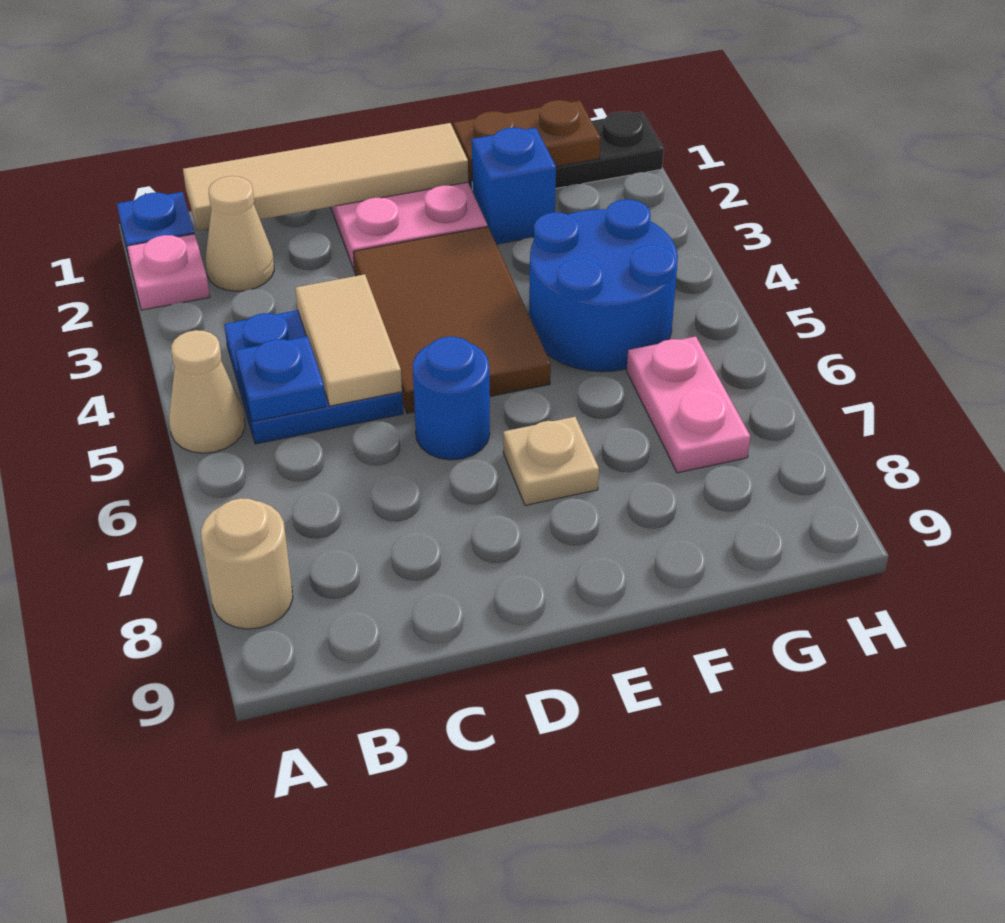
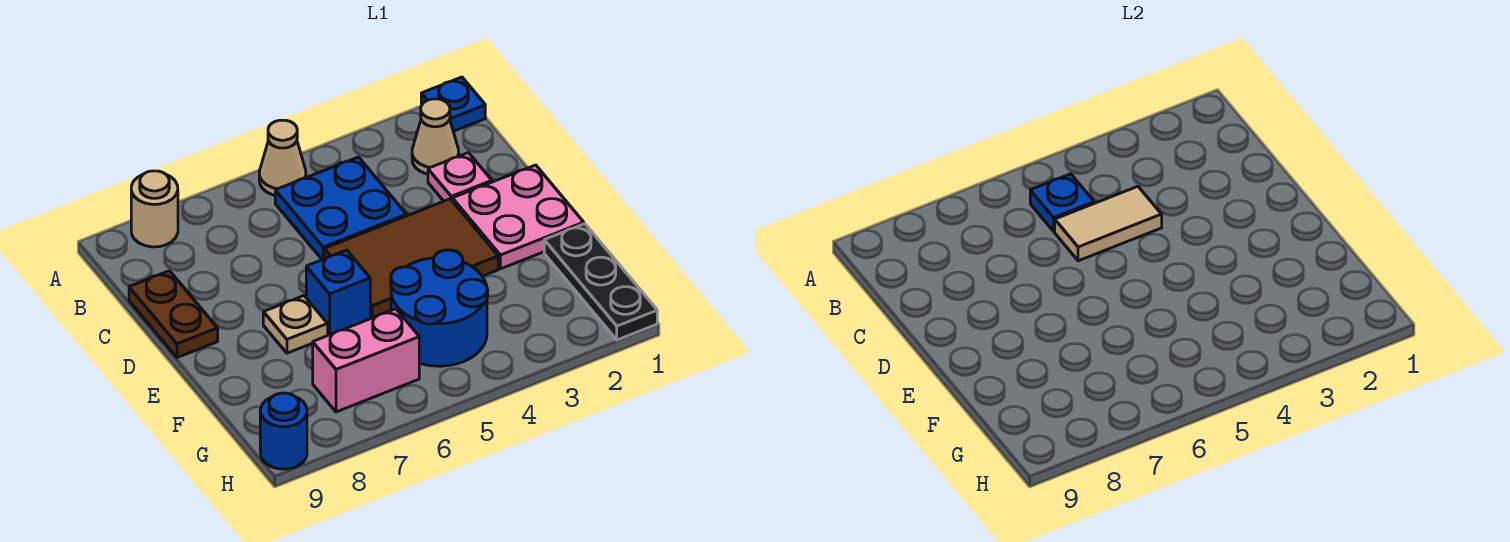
pink plate A2 level 1 -> pink plate C2 level 1
tan tile B1:E1 level 2 -> none
blue round brick D6 level 1 -> blue round brick H9 level 1
brown plate F1:G1 level 2 -> brown plate C9:D9 level 1
blue brick F2 level 1 -> blue brick E6 level 1
pink plate G6:G7 level 1 -> pink brick G6:G7 level 1

